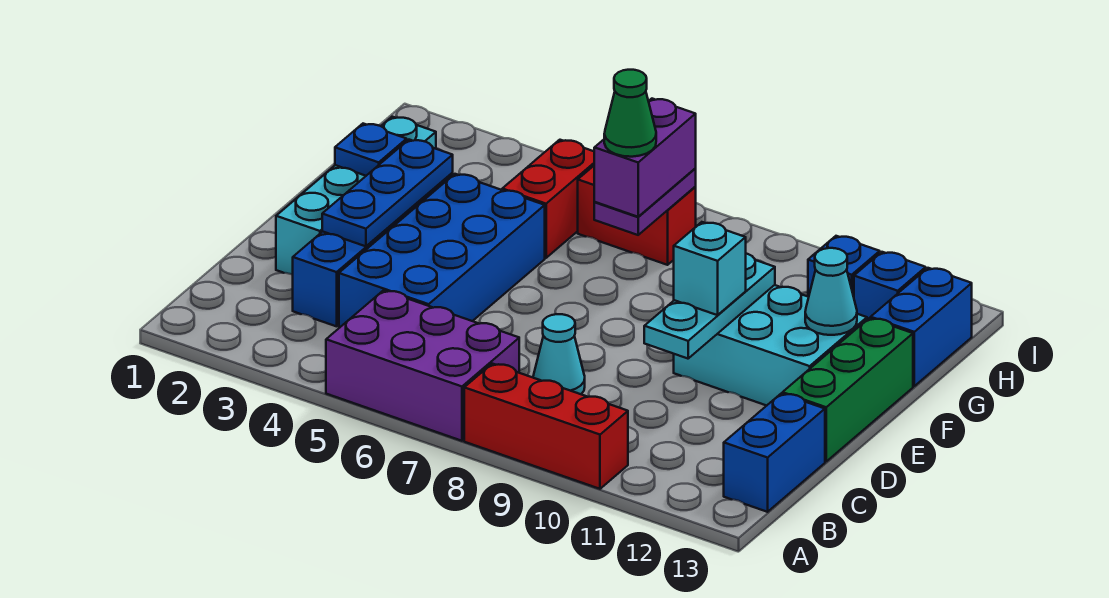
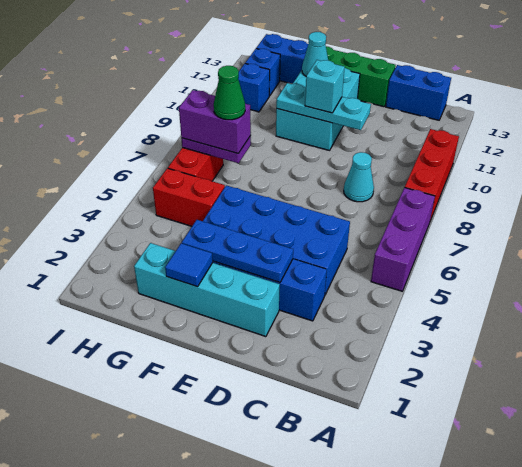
purple brick A5:B7 level 1 -> purple brick A5:A7 level 1
blue plate F2 level 2 -> blue tile F2 level 2

